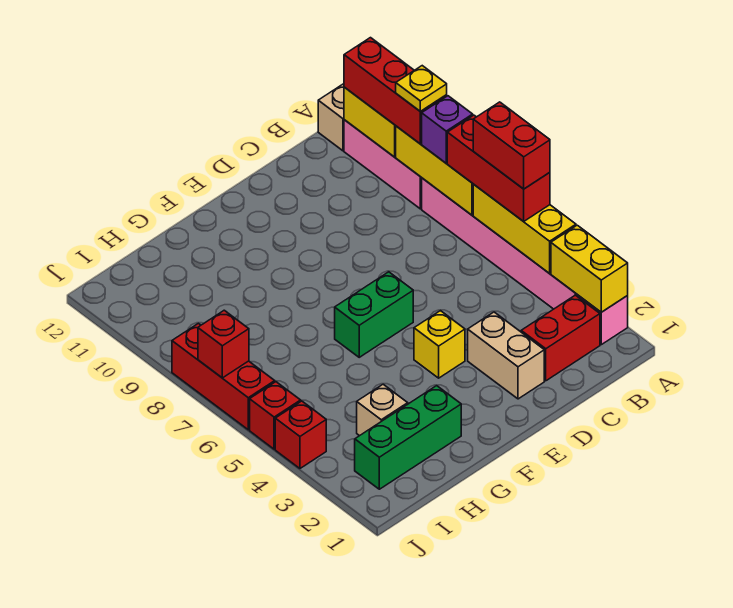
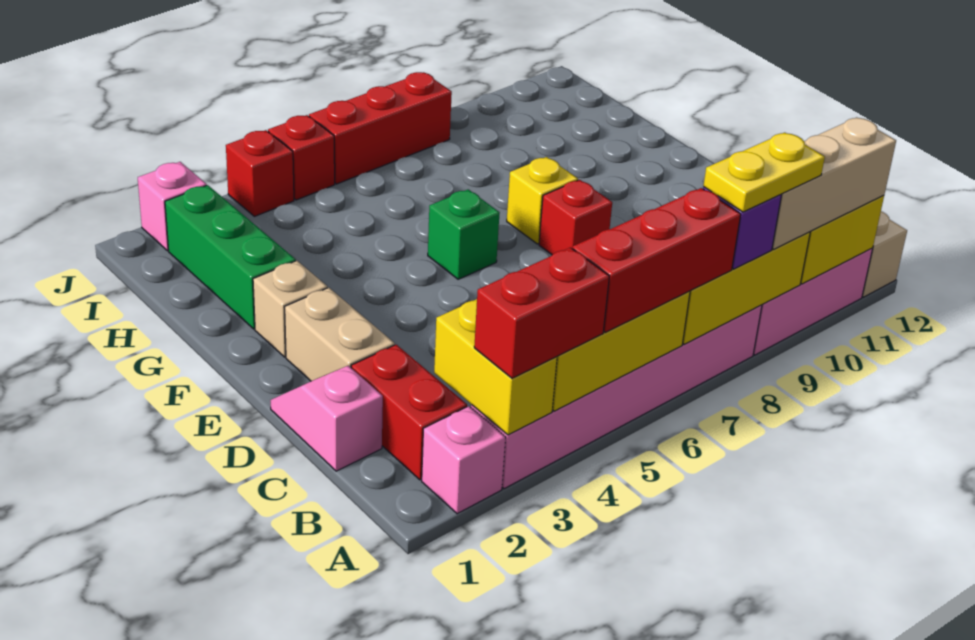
yellow brick A2:A3 level 2 -> yellow brick A3:B3 level 2
red brick A5:A6 level 4 -> red brick A3:A4 level 3
red brick A9:A11 level 3 -> tan brick A9:A11 level 3
yellow plate A9 level 4 -> yellow plate A8:A9 level 4
none -> pink slope C1:D1 level 1 top C
tan brick D2:D3 level 1 -> tan brick D2:E2 level 1
yellow brick E4 level 1 -> yellow brick F8 level 1
green brick E6:F6 level 1 -> green brick F6 level 1
tan brick H3 level 1 -> tan brick F2 level 1
none -> pink brick J2 level 1
red brick J7 level 2 -> red brick E8 level 1

